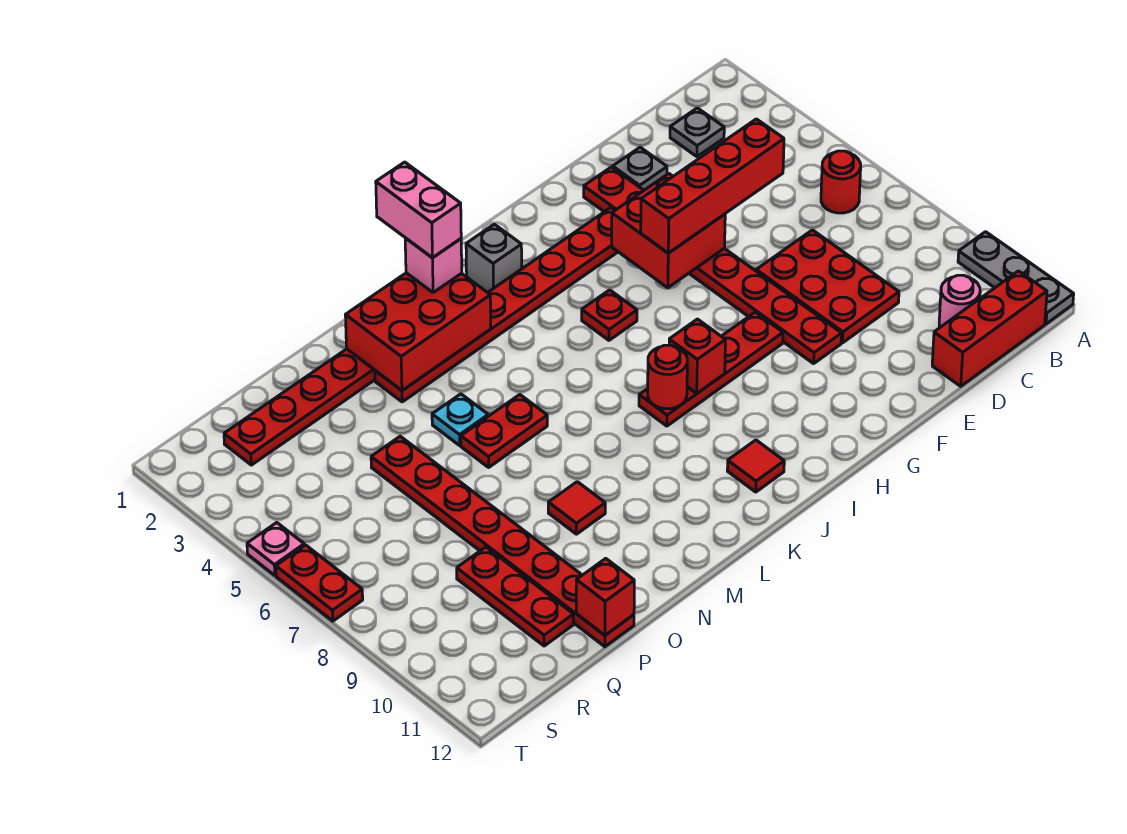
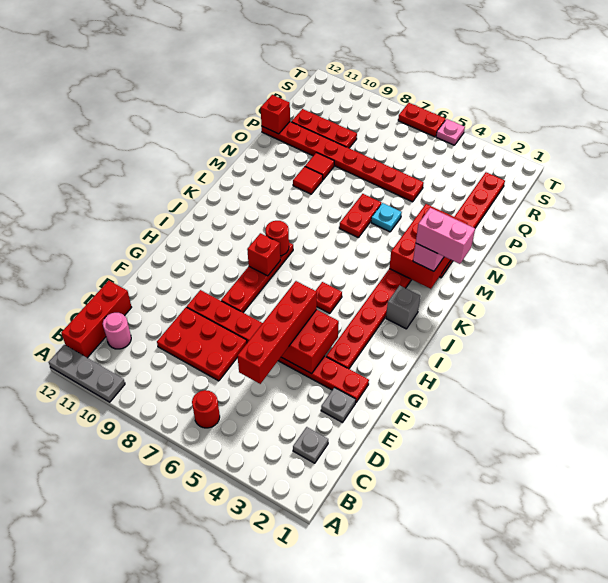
red tile J11 level 1 -> red tile O9 level 1

